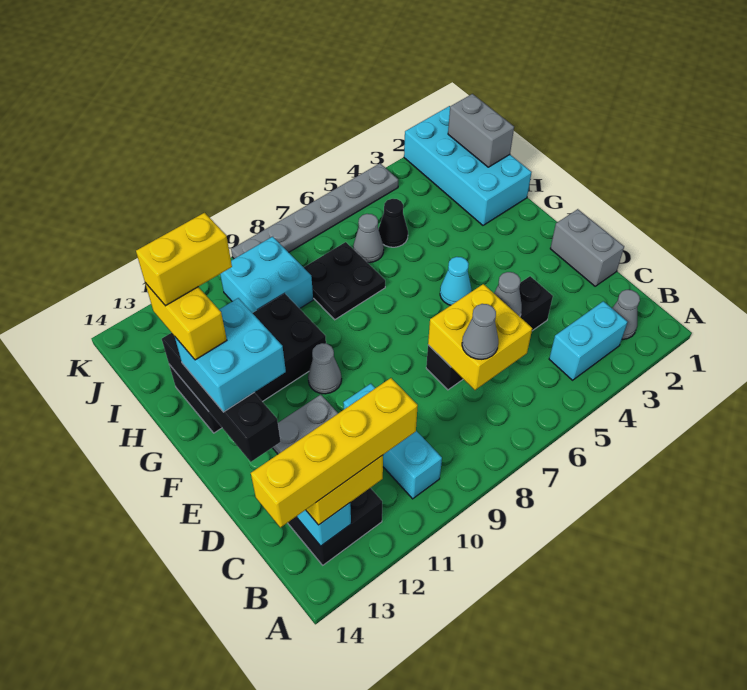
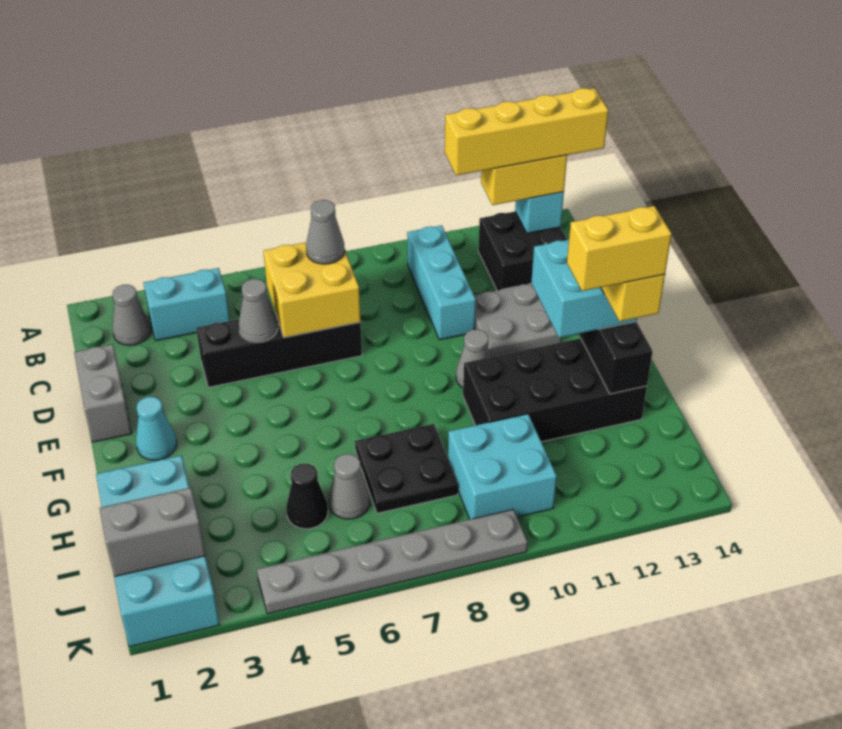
cyan cone F5 level 1 -> cyan cone F2 level 1
grey brick I1:J1 level 2 -> grey brick J1:J2 level 2

